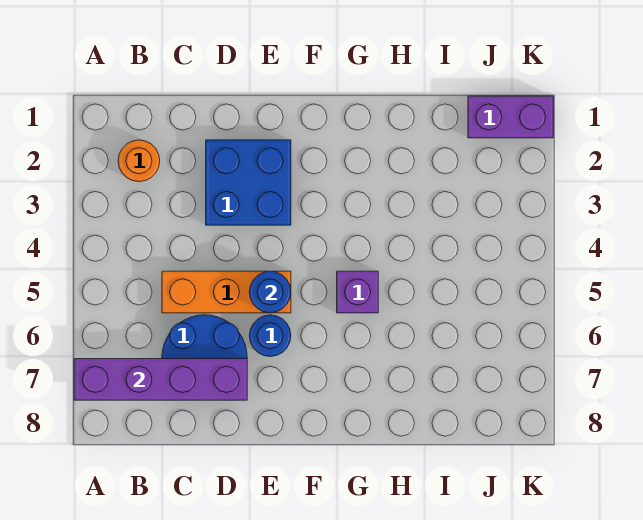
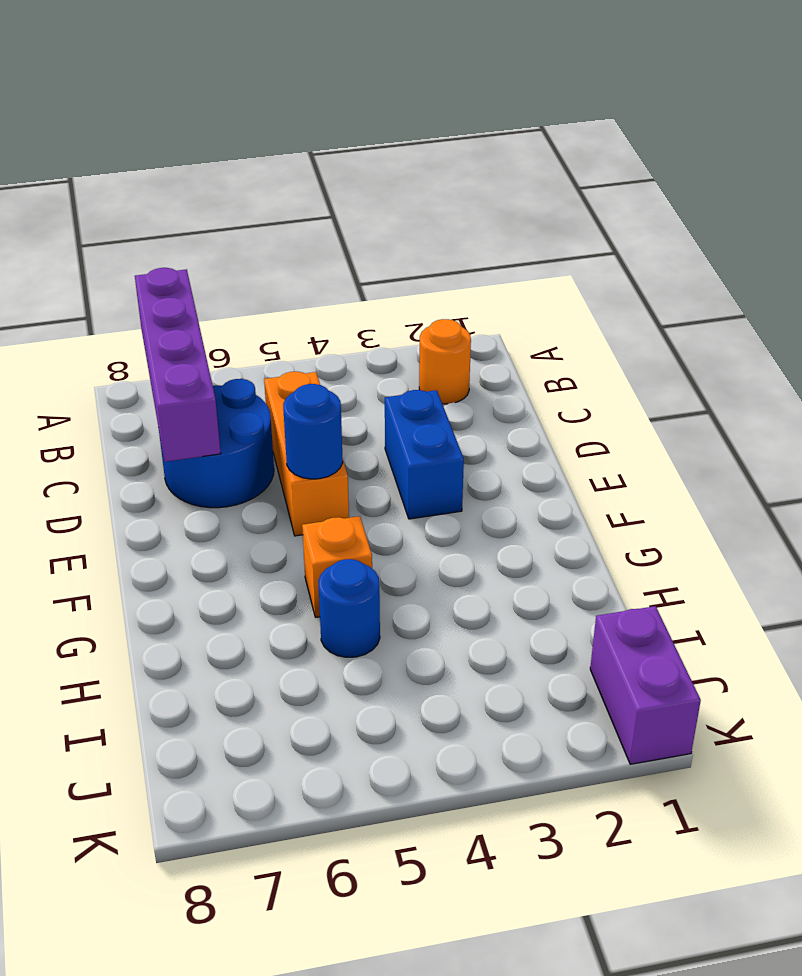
blue brick D2:E3 level 1 -> blue brick D3:E3 level 1
blue round brick E6 level 1 -> blue round brick H5 level 1
purple brick G5 level 1 -> orange brick G5 level 1

